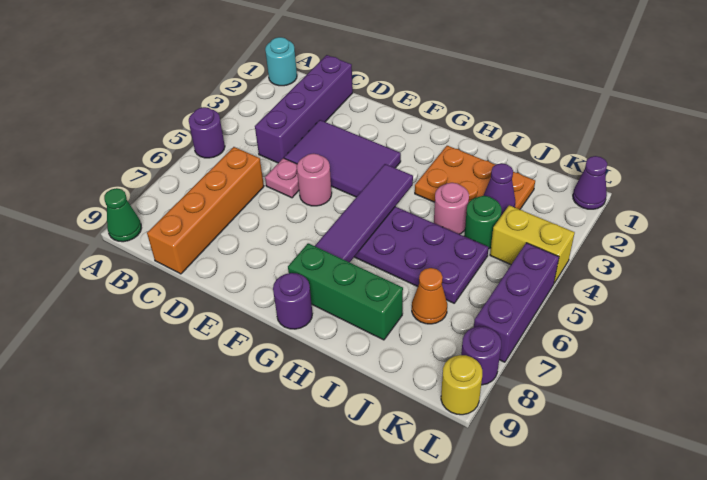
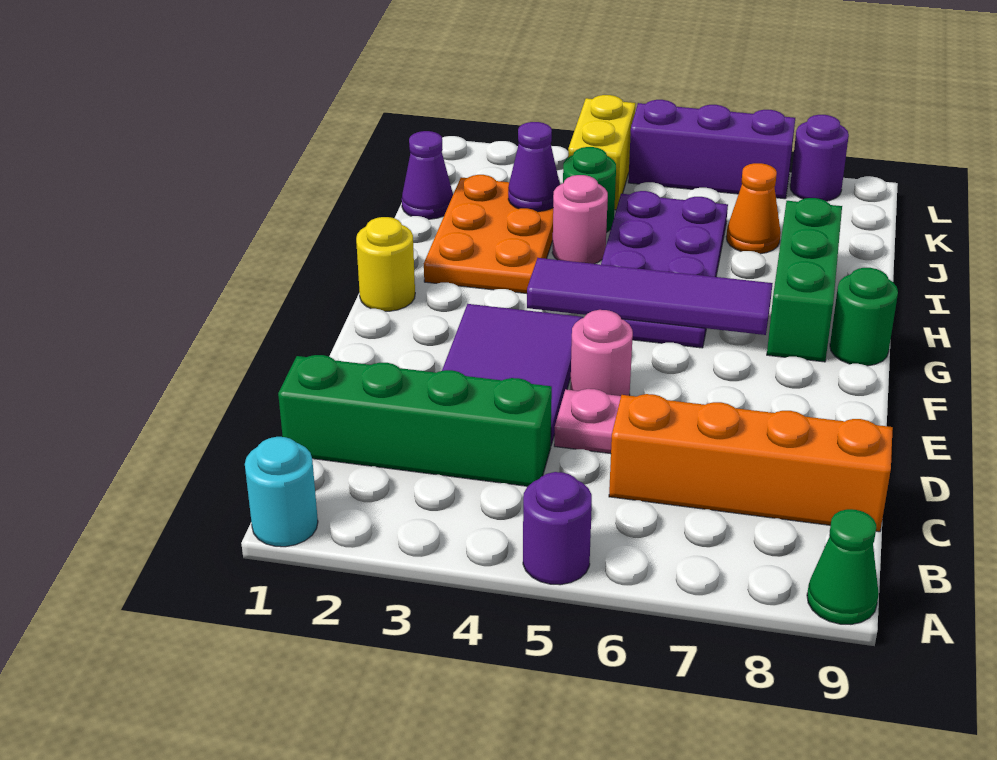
purple brick C1:C4 level 1 -> green brick C1:C4 level 1
purple round brick G9 level 1 -> green round brick G9 level 1
purple cone L1 level 1 -> purple cone J1 level 1
yellow round brick L9 level 1 -> yellow round brick G1 level 1

